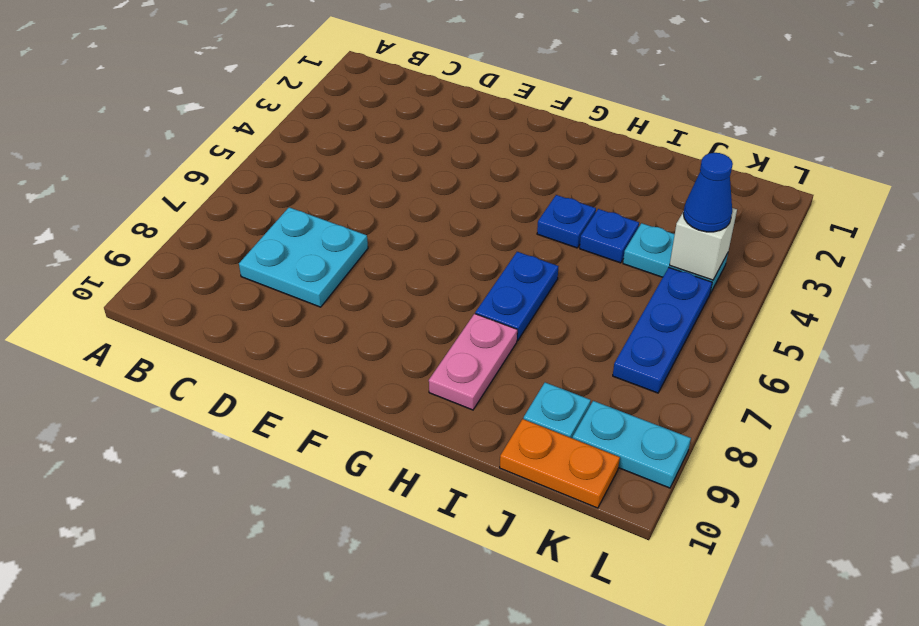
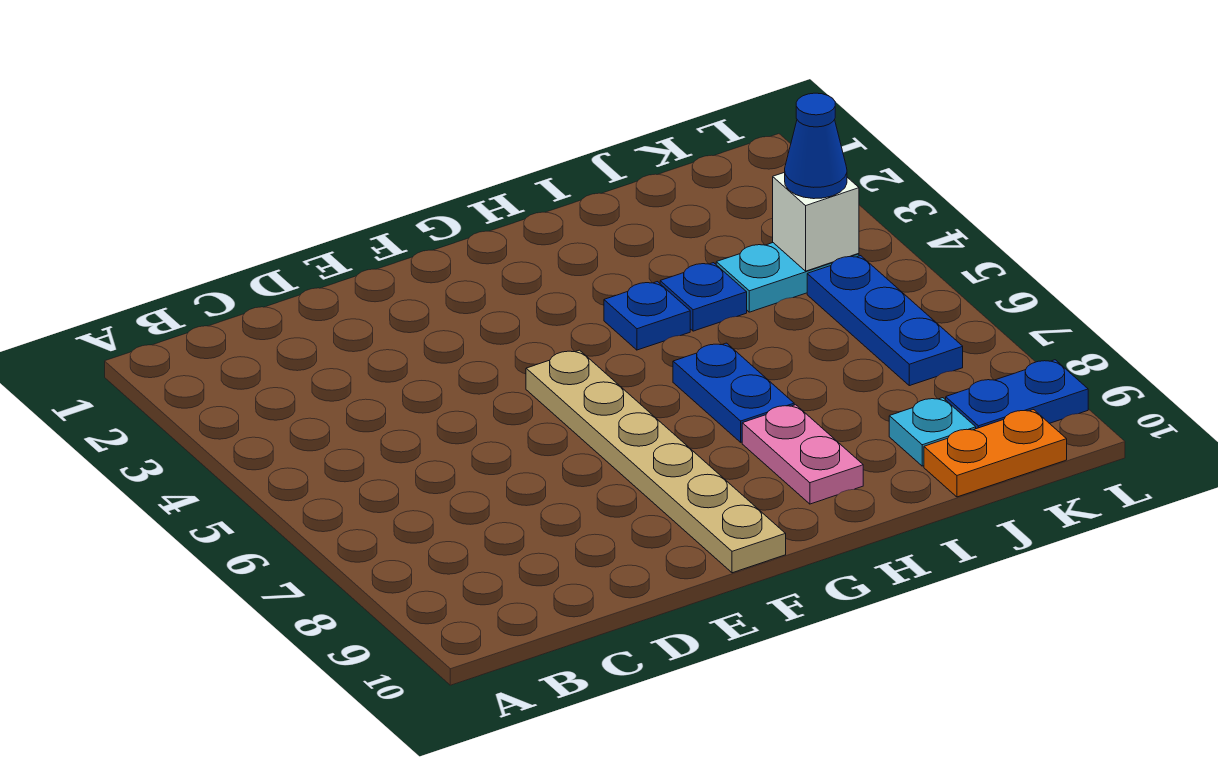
cyan plate C7:D8 level 1 -> none
none -> tan plate F5:F10 level 1
cyan plate K9:L9 level 1 -> blue plate K9:L9 level 1

